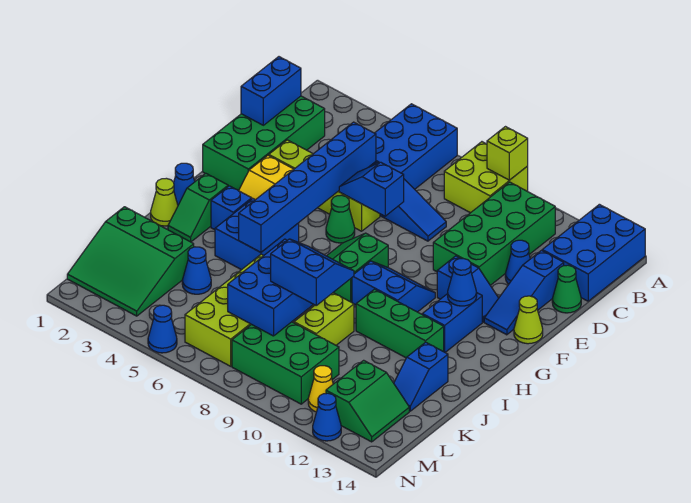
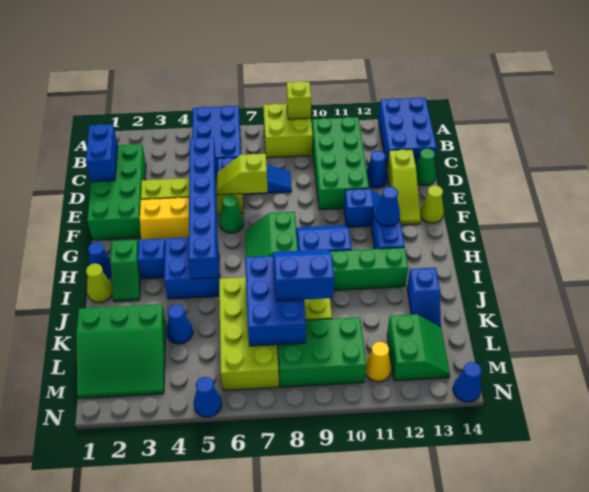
blue slope D13:F13 level 1 top D -> lime slope D13:F13 level 1 top D
blue slope E6:E7 level 2 top 7 -> lime slope E6:E7 level 2 top 7
blue cone N12 level 1 -> blue cone N14 level 1

